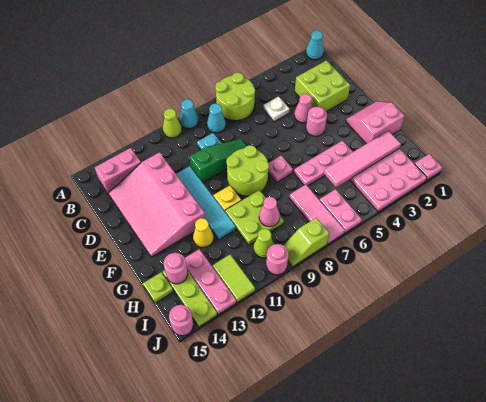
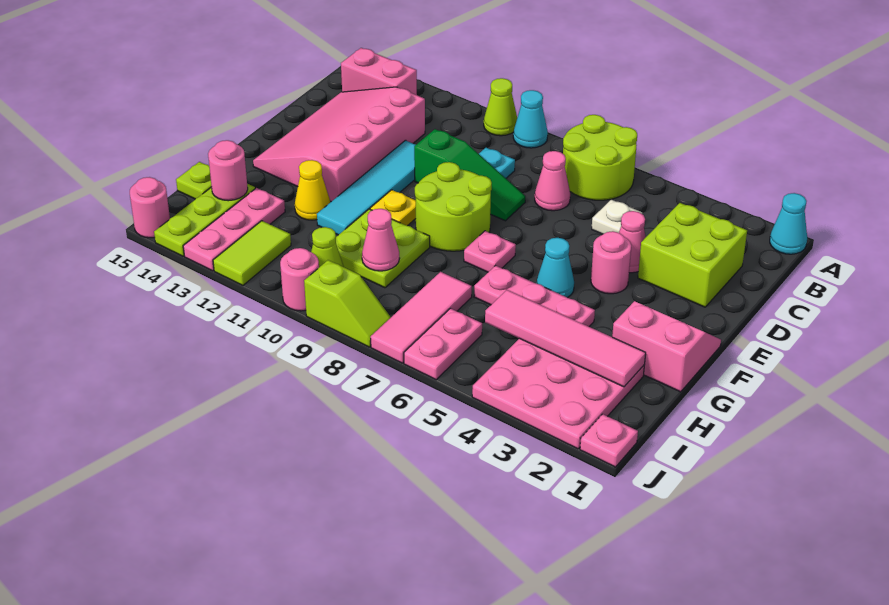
cyan cone B8 level 1 -> cyan cone F5 level 1
none -> pink cone C7 level 1
lime slope J8:J9 level 1 top 8 -> lime slope J8:J9 level 1 top 9

